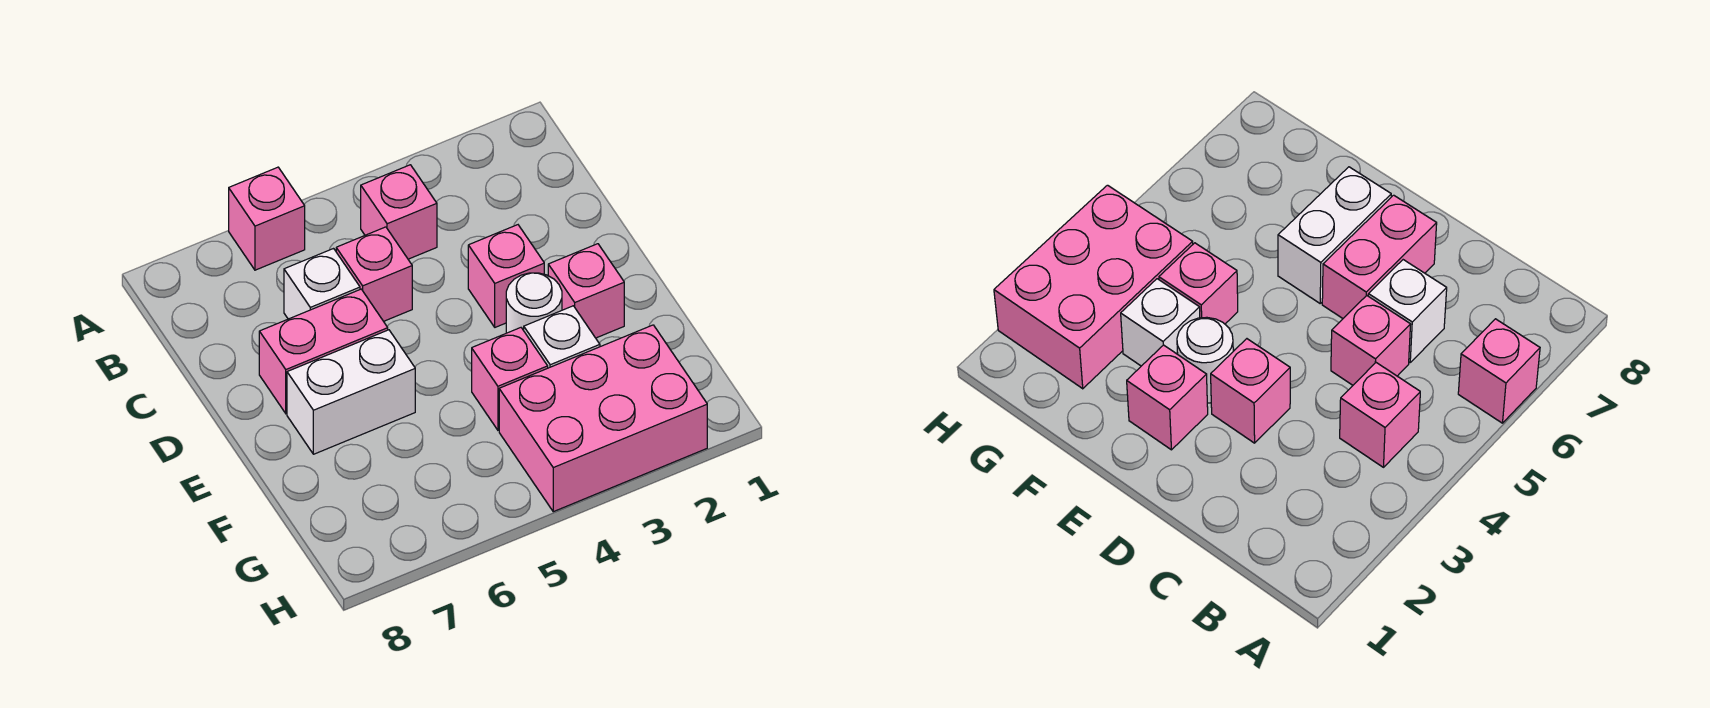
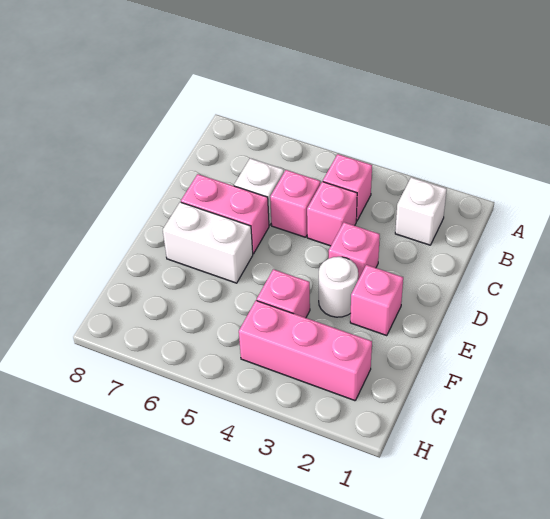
pink brick A6 level 1 -> pink brick C4 level 1
white brick F3 level 1 -> white brick B2 level 1
pink brick G2:H4 level 1 -> pink brick G2:G4 level 1

